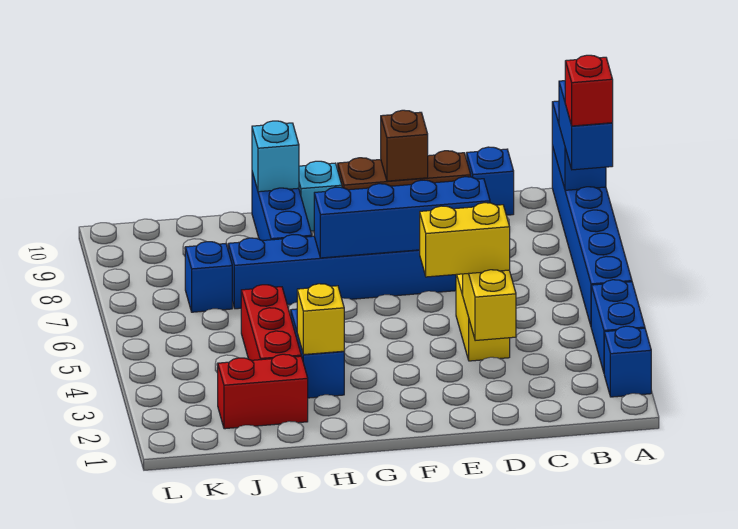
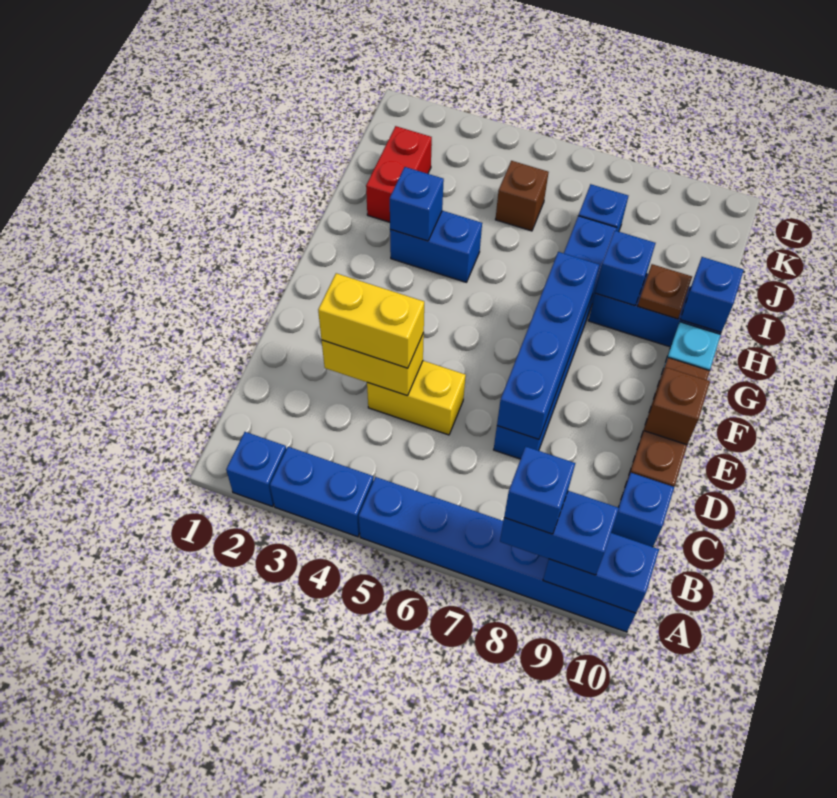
red brick A8 level 4 -> blue brick A8 level 4
yellow brick D4:E4 level 3 -> yellow brick D3:D4 level 3
yellow brick H3 level 2 -> blue brick H3 level 2
none -> blue brick H8 level 2
none -> brown plate H9 level 2
cyan brick H10 level 2 -> blue brick H10 level 2
red brick I3:I5 level 1 -> none
none -> brown brick J5 level 1

